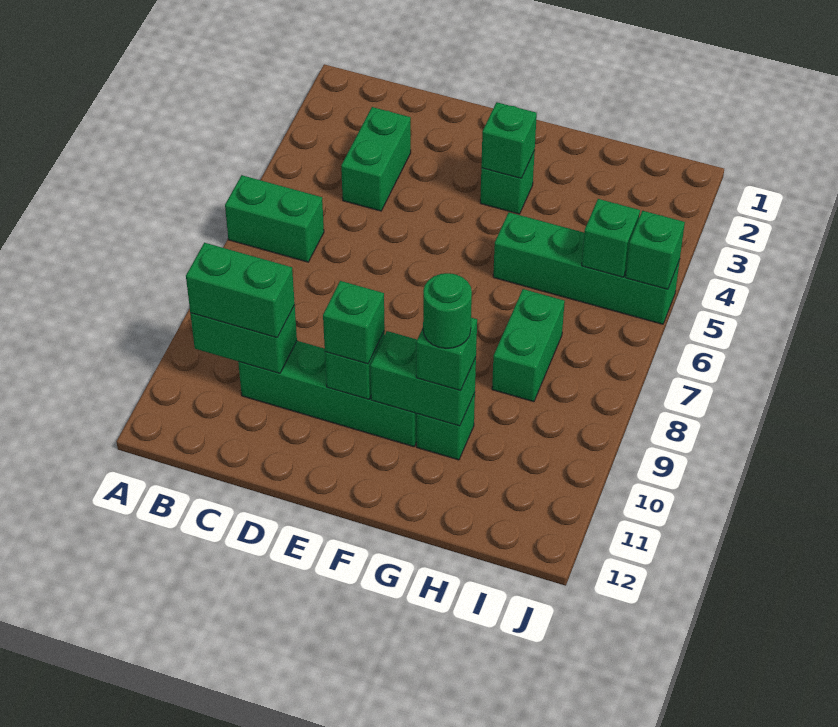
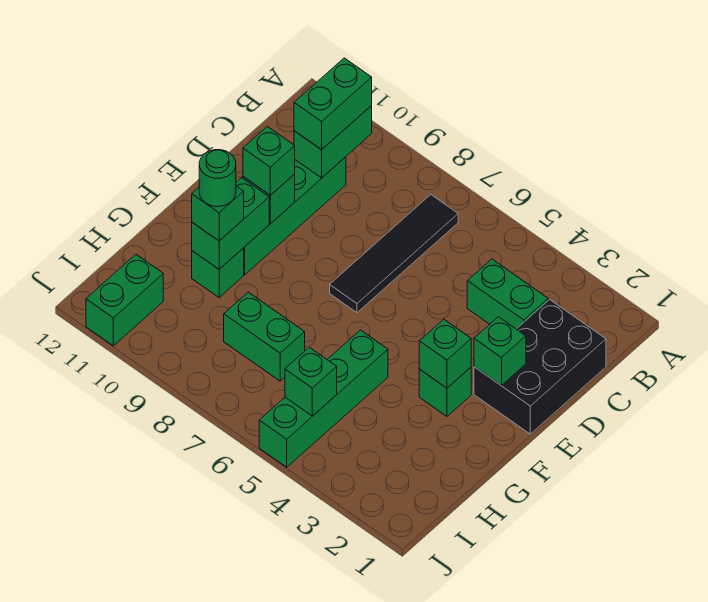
green brick A6:B6 level 1 -> green brick I11:J11 level 1
none -> black tile B7:E7 level 1
none -> black brick C1:E2 level 1
green brick J5 level 2 -> green brick E2 level 2

